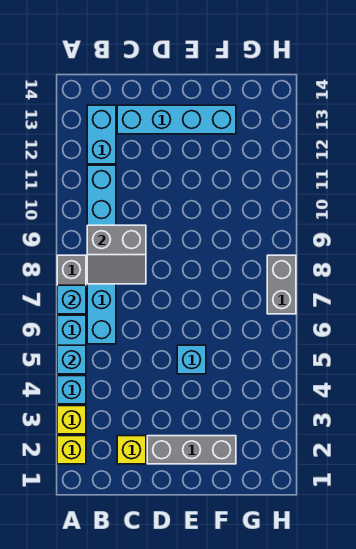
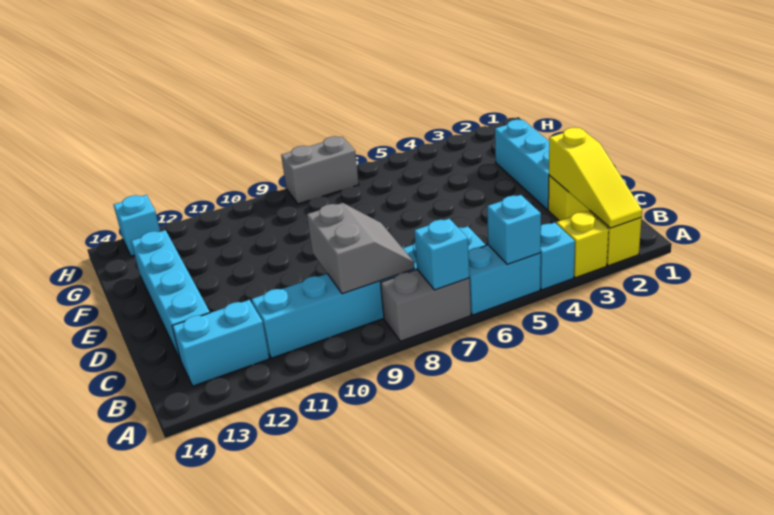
none -> yellow slope A2:C2 level 2 top C
grey brick D2:F2 level 1 -> cyan brick D2:F2 level 1
cyan brick E5 level 1 -> cyan brick H13 level 1

